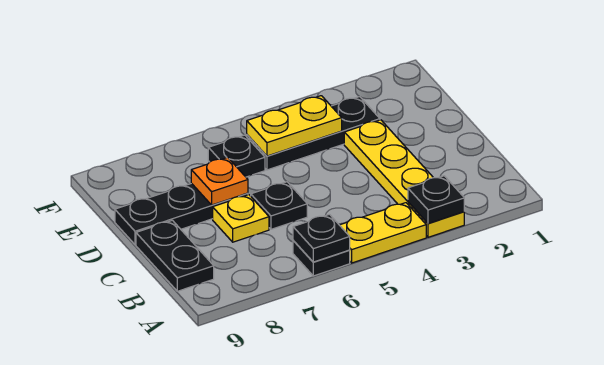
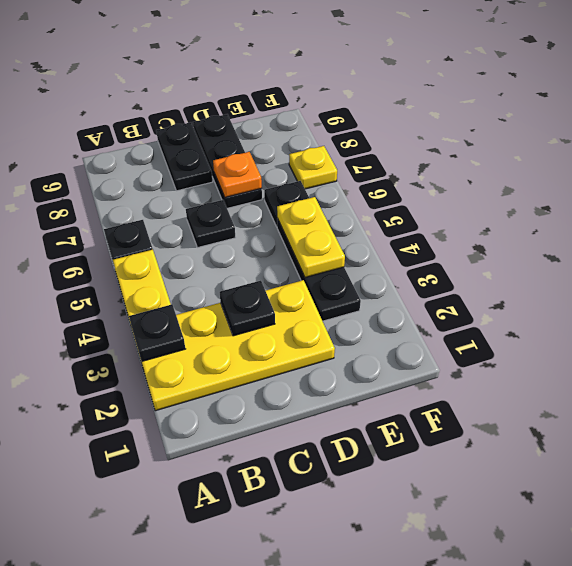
yellow plate A3:D3 level 1 -> yellow plate A2:D3 level 1
black plate A6 level 2 -> black plate C3 level 2
black plate B9:C9 level 1 -> black plate C8:C9 level 1
yellow plate C7 level 1 -> yellow plate F7 level 1

